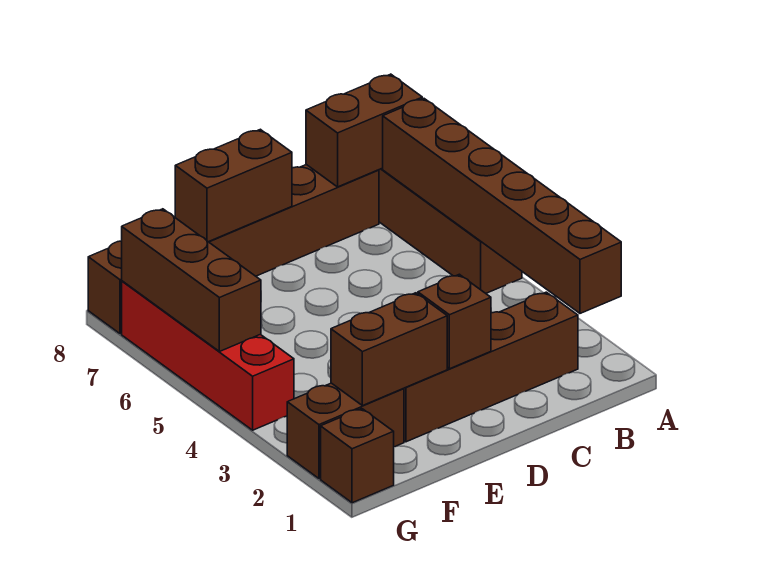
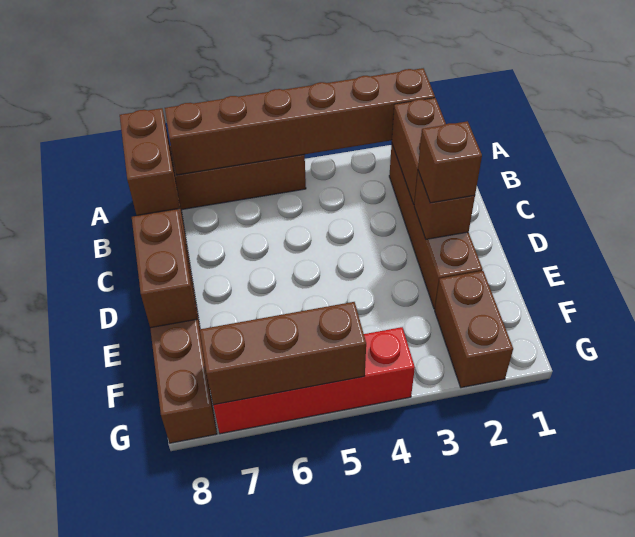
brown brick E2:F2 level 2 -> brown brick B2:C2 level 2
brown brick G1 level 1 -> brown brick D2 level 3

